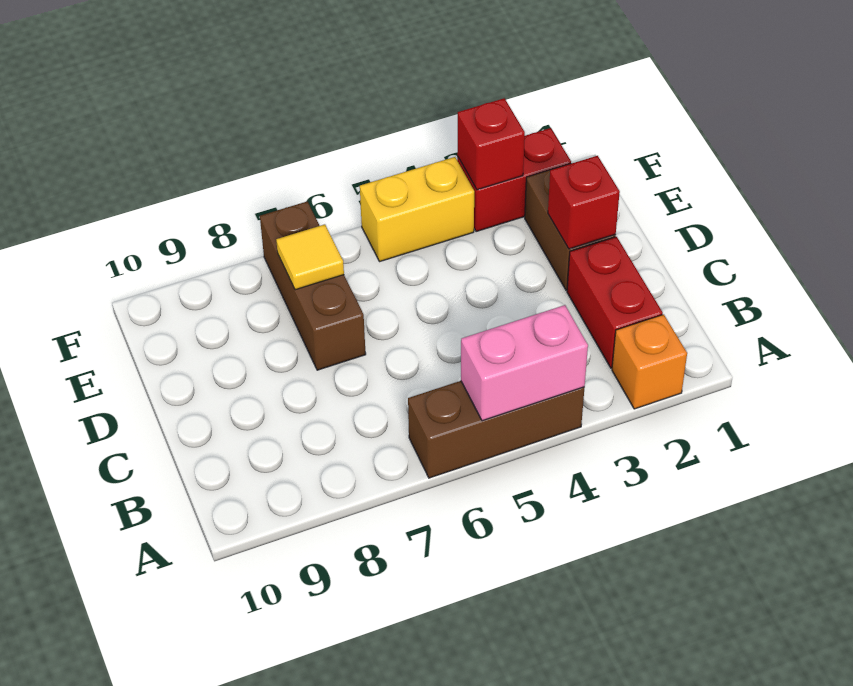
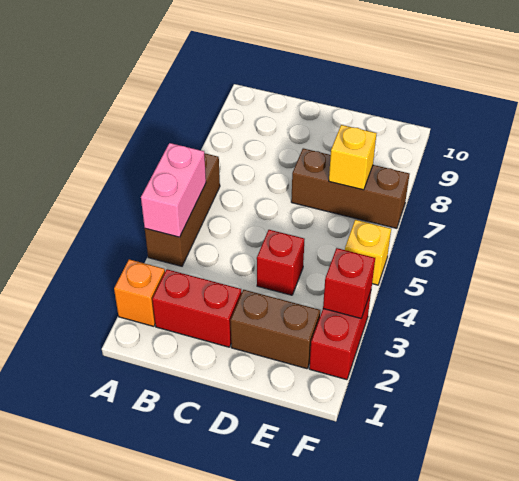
red brick D2 level 2 -> red brick D4 level 1
yellow tile E7 level 2 -> yellow brick E7 level 2
yellow brick F4:F5 level 1 -> yellow brick F5 level 1

